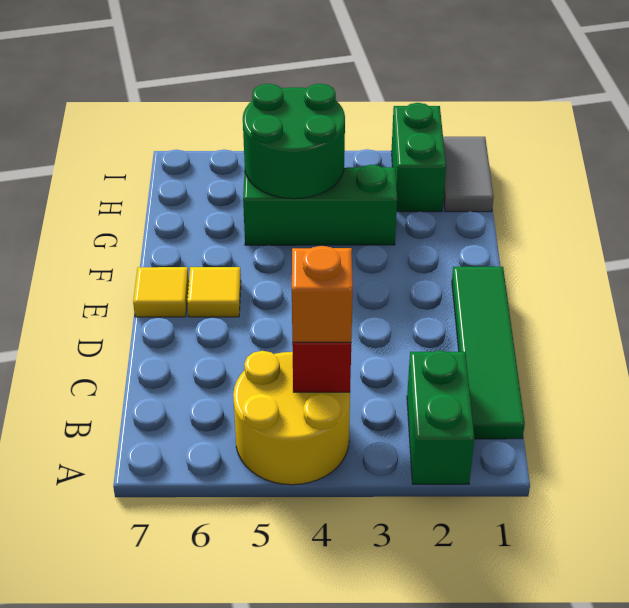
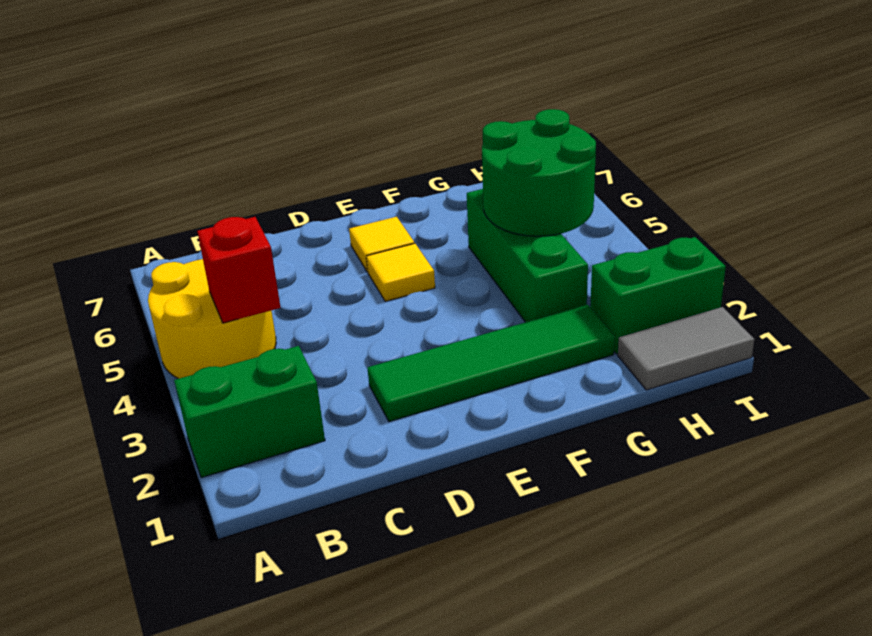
green tile B1:E1 level 1 -> green tile D2:G2 level 1
orange brick B4 level 3 -> none
yellow tile E7 level 1 -> yellow tile E5 level 1

